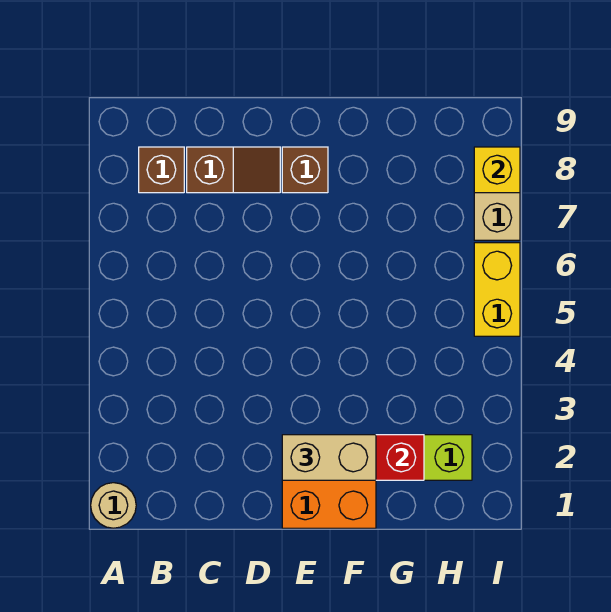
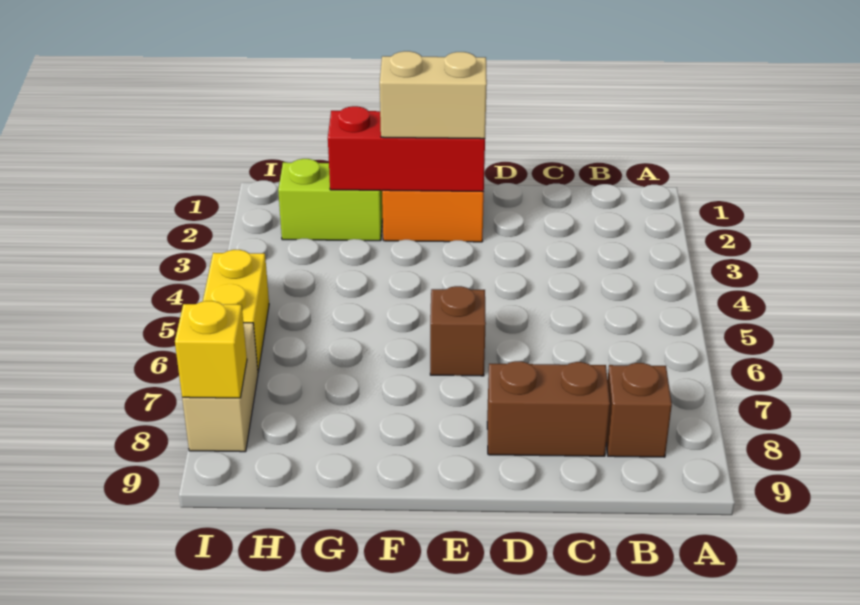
tan round brick A1 level 1 -> none
brown slope C8:D8 level 1 top C -> brown brick C8:D8 level 1
brown brick E8 level 1 -> brown brick E6 level 1

